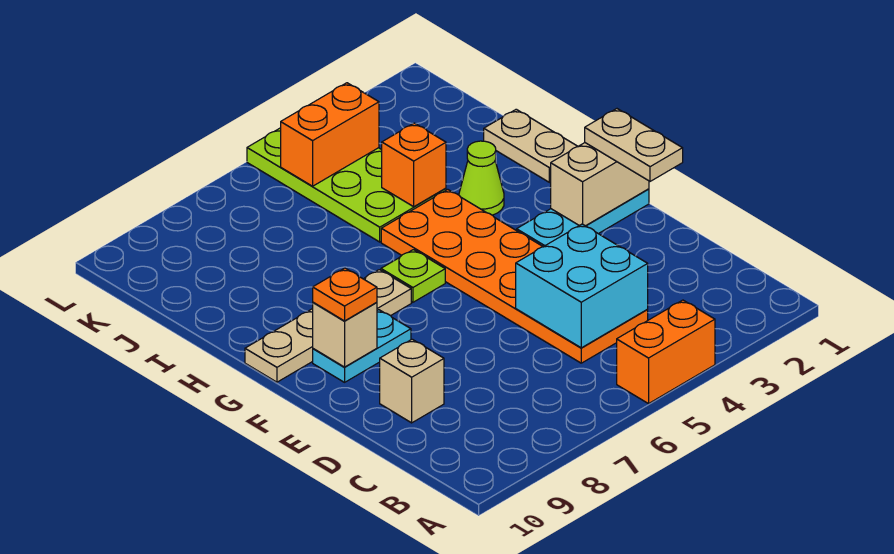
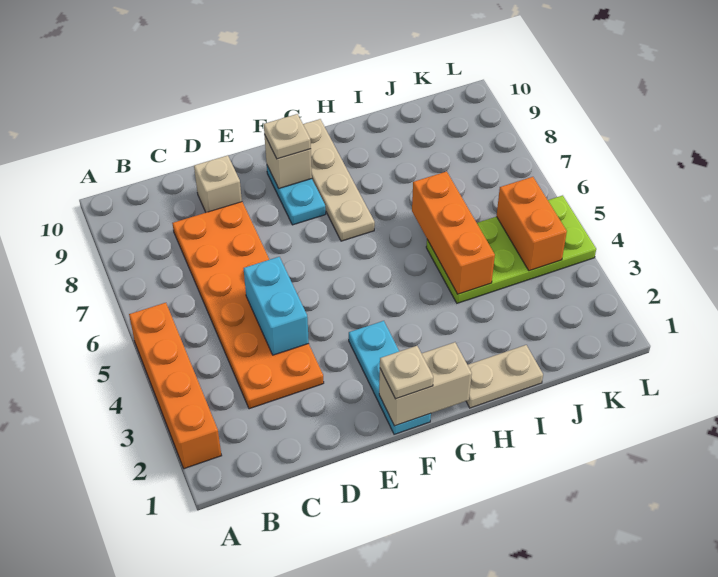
orange brick A4:A5 level 1 -> orange brick A2:A5 level 1
orange plate C4:H5 level 1 -> orange plate C3:D8 level 1
cyan brick C4:D5 level 2 -> cyan brick D4:D5 level 2
tan plate E1:F1 level 3 -> tan plate F1 level 3
tan brick F1:F2 level 2 -> tan brick F1:G1 level 2
orange plate F9 level 3 -> tan plate F9 level 3
lime plate G6 level 1 -> none
lime cone H3 level 1 -> none
orange brick I4 level 2 -> orange brick I4:I6 level 2

